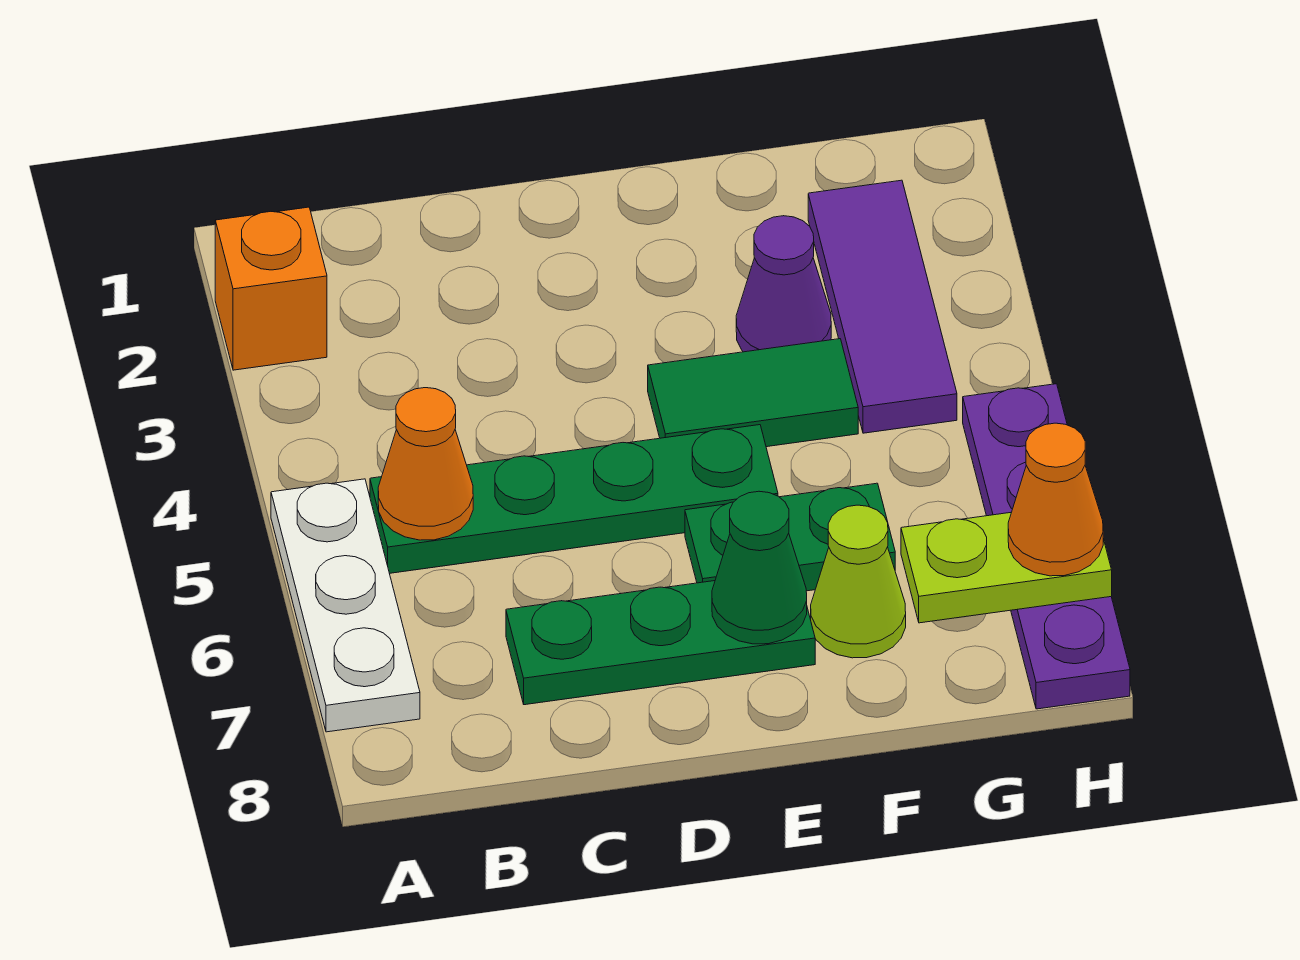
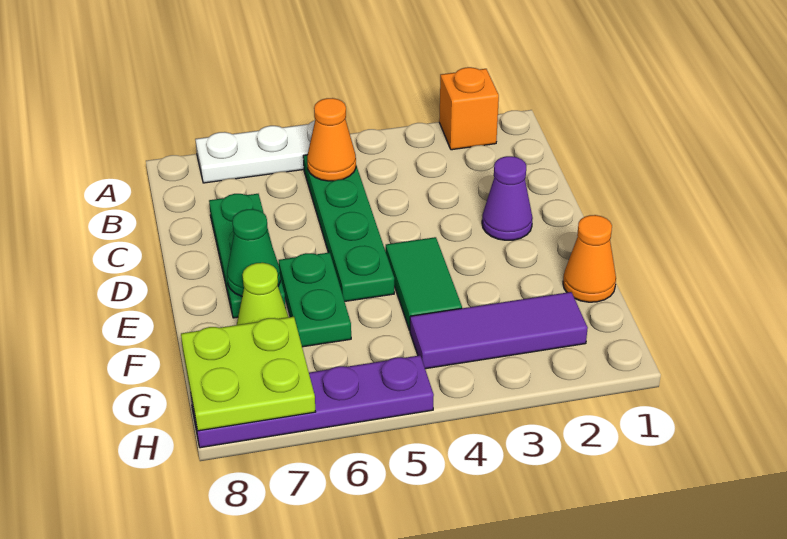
purple cone F3 level 1 -> purple cone D2 level 1
lime plate G7:H7 level 2 -> lime plate G7:H8 level 2
orange cone H7 level 3 -> orange cone F1 level 1

